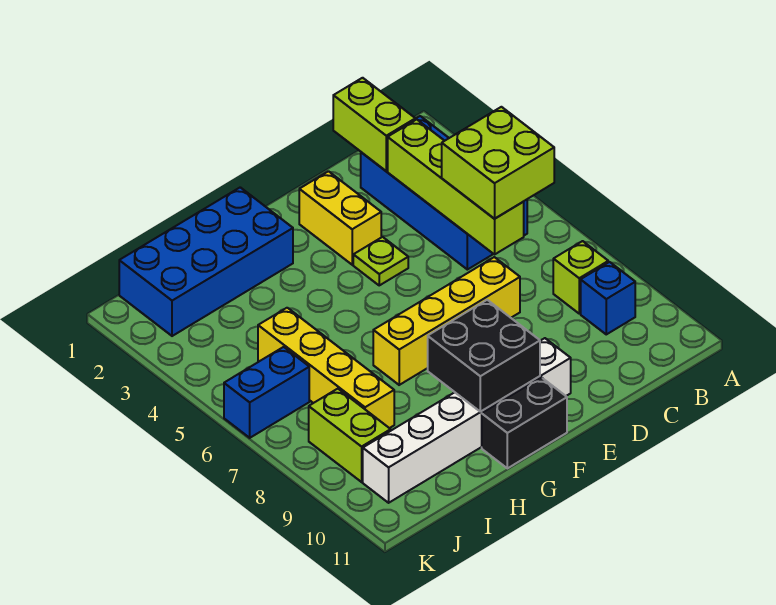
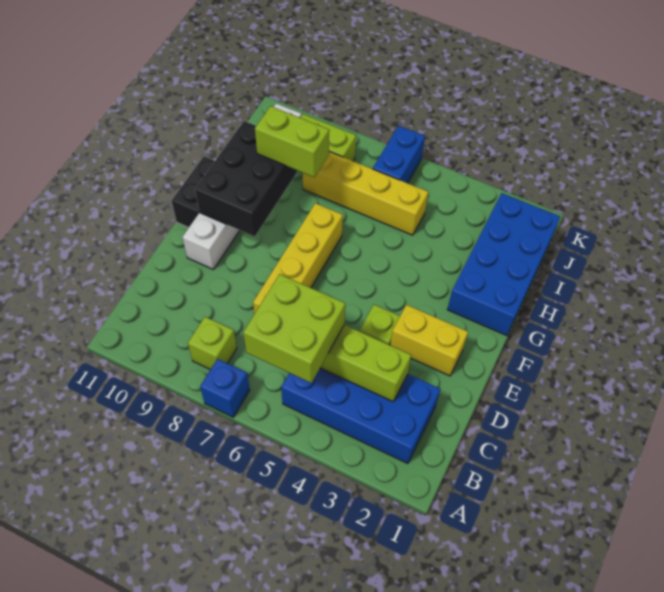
blue brick B9 level 1 -> blue brick A7 level 1
lime brick C1:C2 level 2 -> lime brick H8:H9 level 3
black brick F9:G10 level 2 -> black brick F9:H10 level 2

